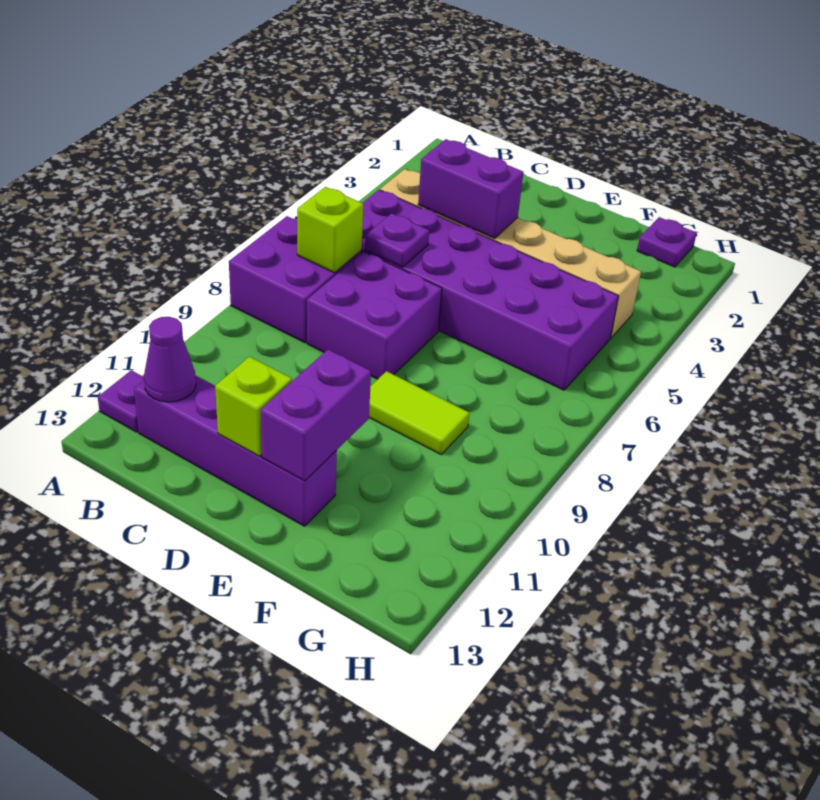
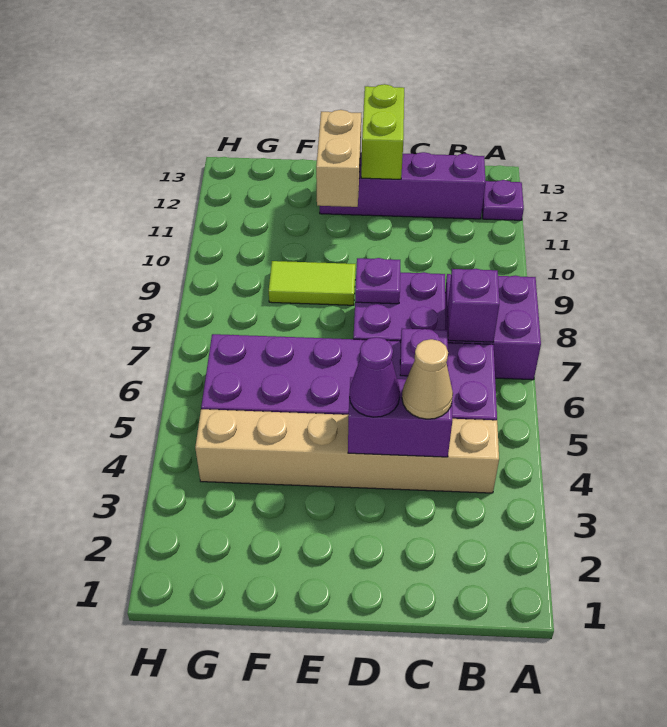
lime brick B7 level 2 -> purple brick B7 level 2
purple cone B12 level 2 -> purple cone D4 level 3
none -> tan cone C4 level 3
lime brick D12 level 2 -> lime brick D12:D13 level 2
purple brick E11:E12 level 2 -> tan brick E11:E12 level 2
purple plate G1 level 1 -> purple plate D8 level 2

